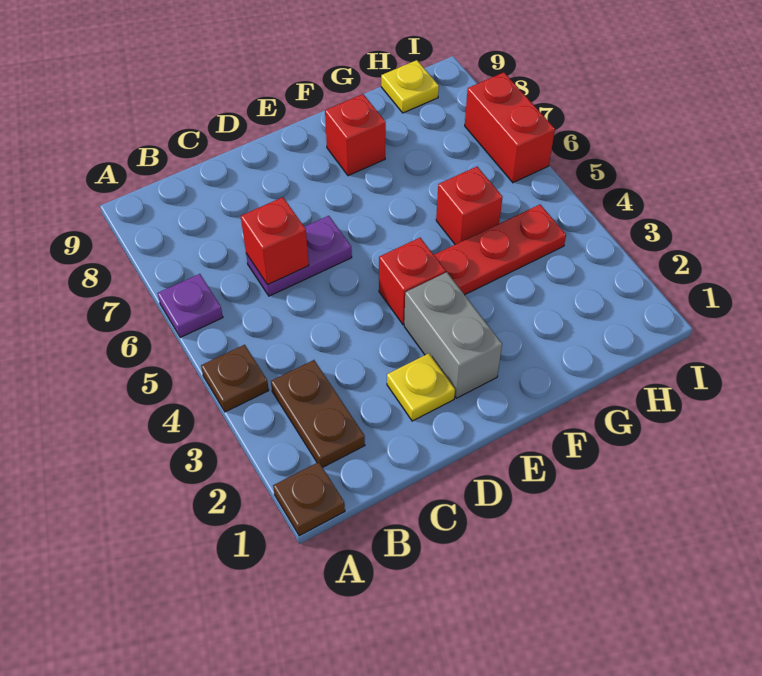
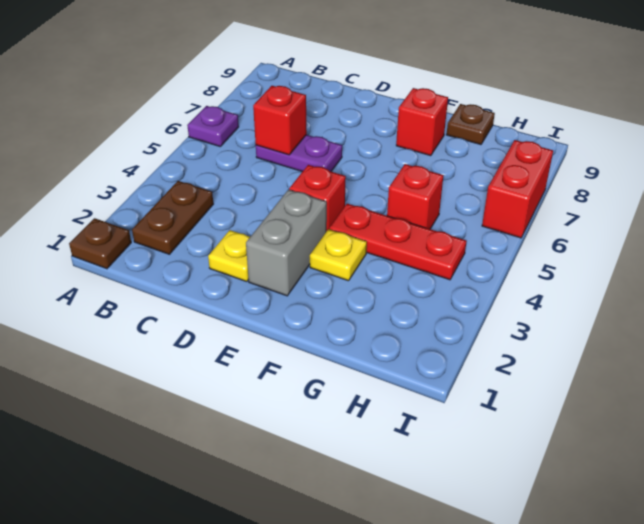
brown plate A4 level 1 -> brown plate G9 level 1
yellow plate H9 level 1 -> yellow plate F3 level 1

